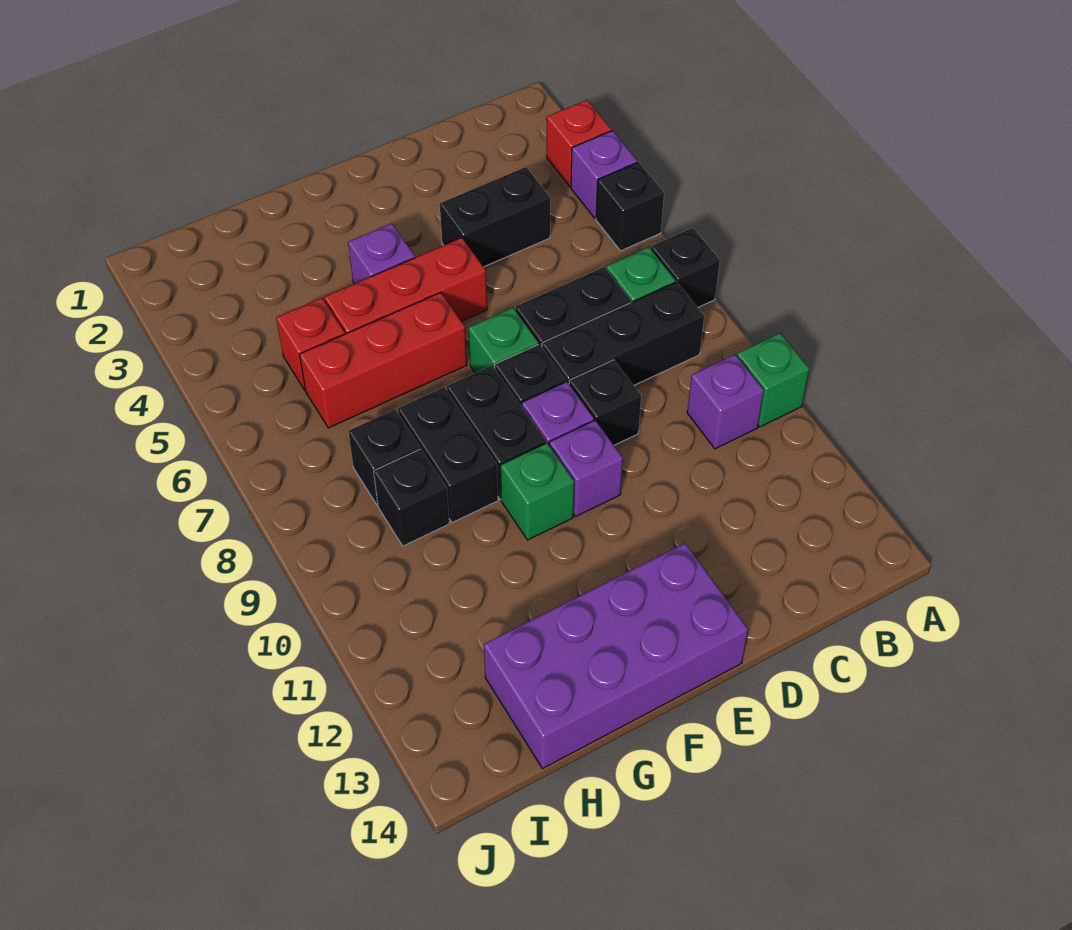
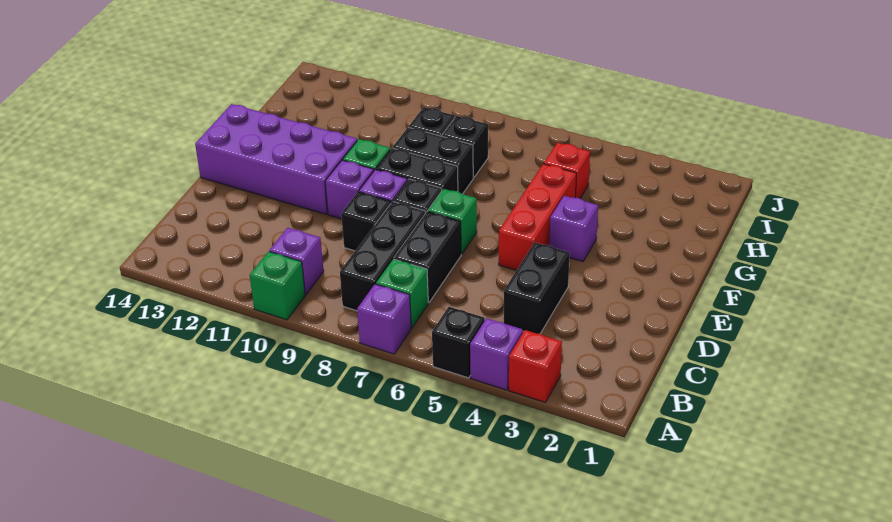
black brick A7 level 1 -> purple brick A7 level 1
purple brick E13:H14 level 1 -> purple brick E11:F14 level 1
red brick F6:H6 level 1 -> none

